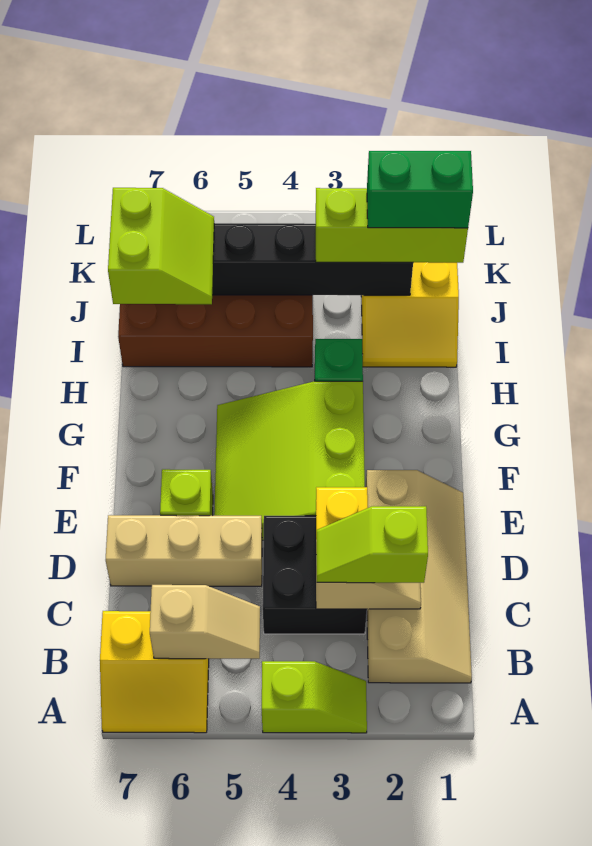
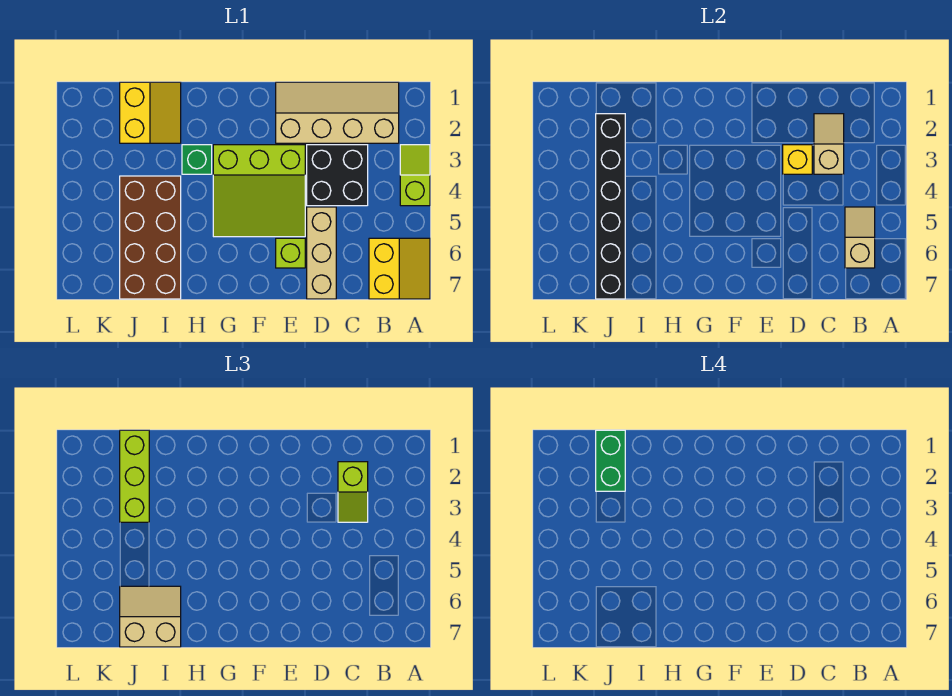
lime slope I6:J7 level 3 top 7 -> tan slope I6:J7 level 3 top 7

